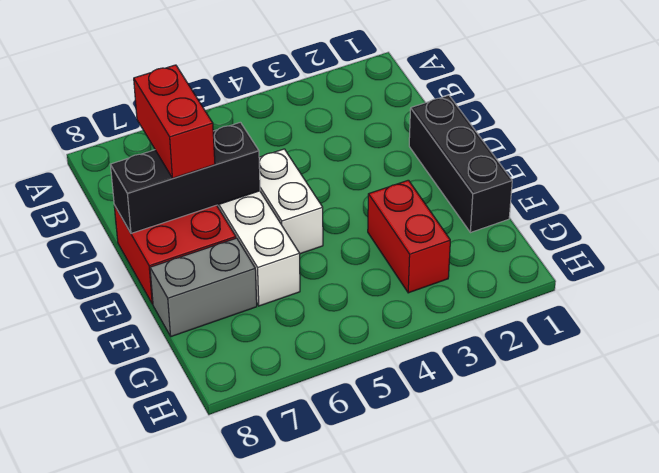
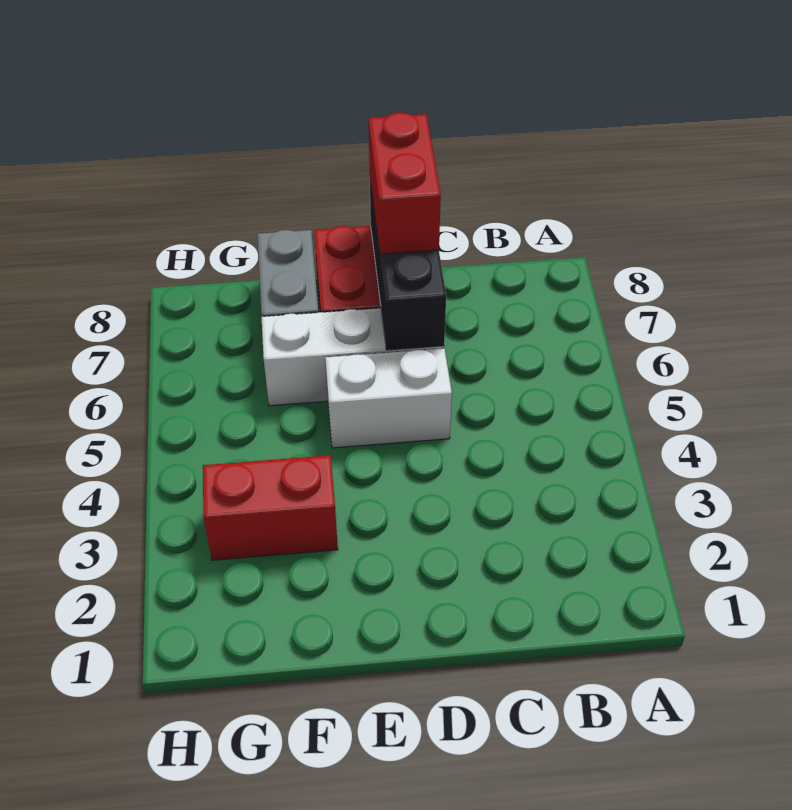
red brick C7:D7 level 3 -> red brick D7:D8 level 3
black brick D1:F1 level 1 -> none

